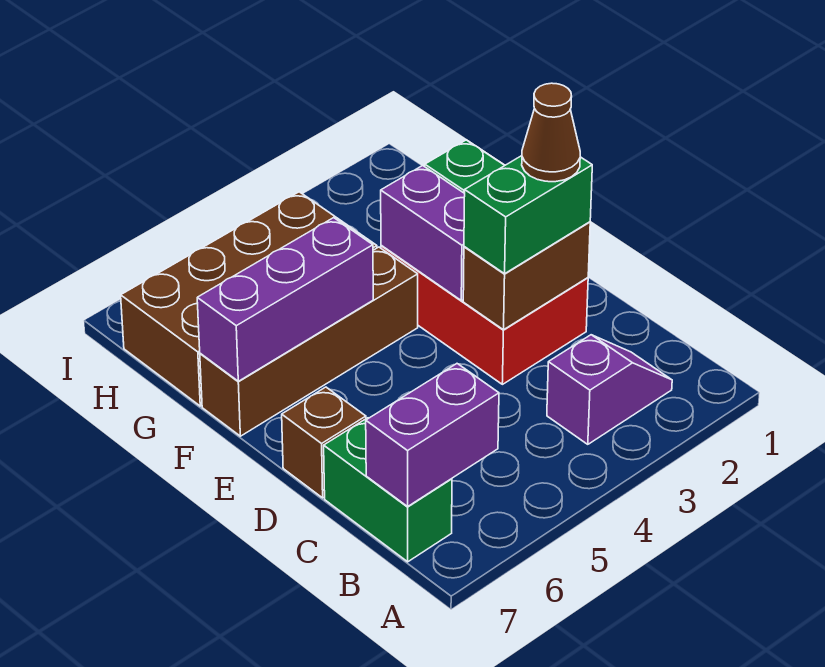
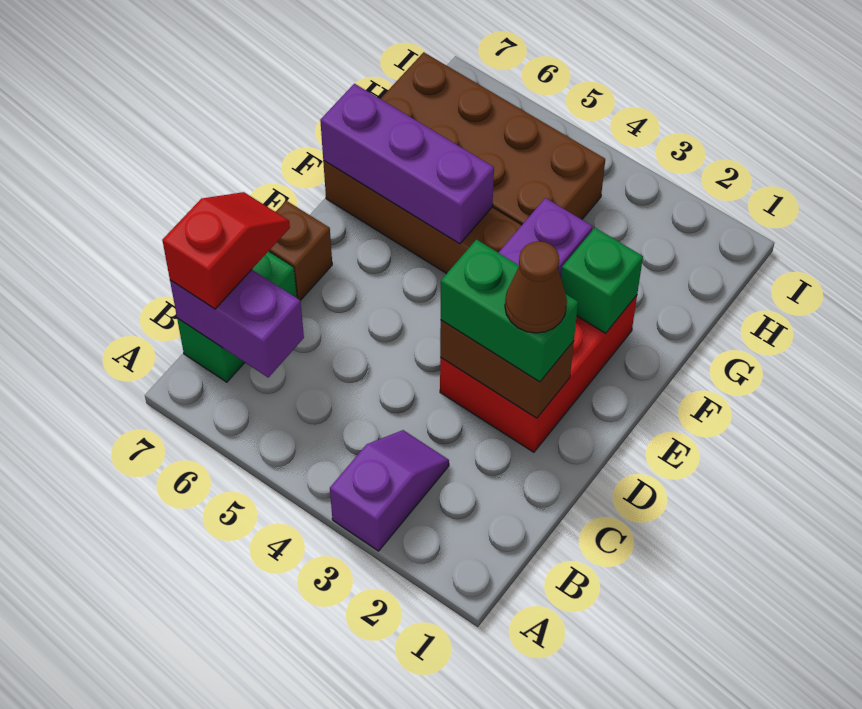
purple slope B2:B3 level 1 top 3 -> purple slope A3:B3 level 1 top A
none -> red slope B7:C7 level 3 top B

